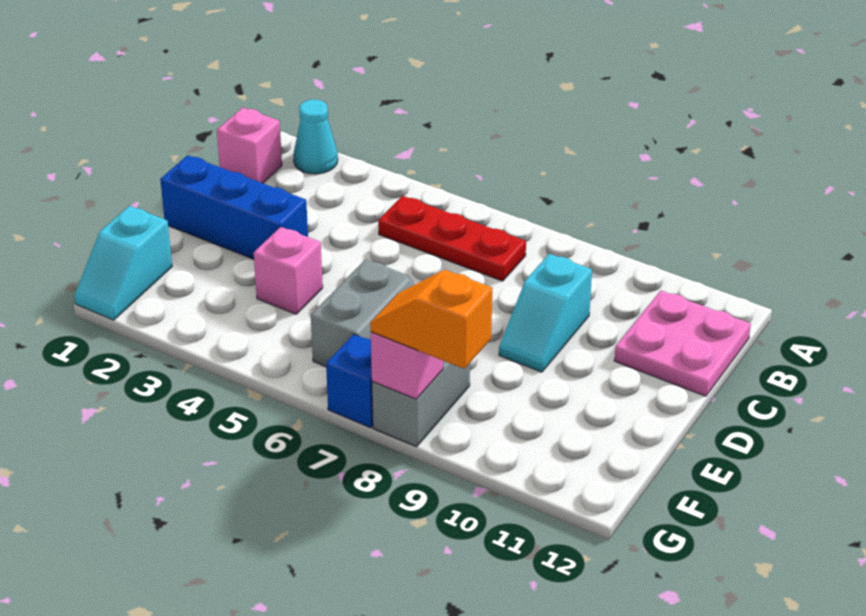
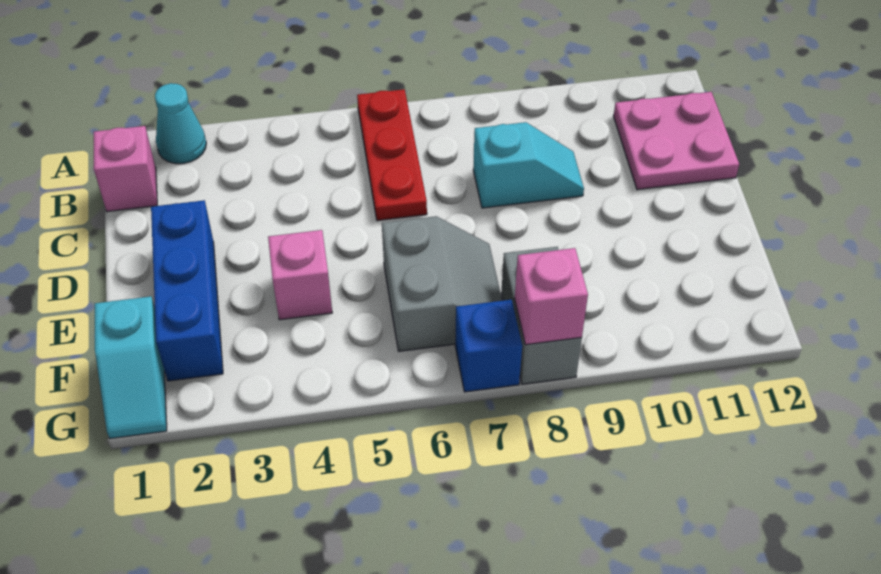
red plate B5:B7 level 1 -> red plate A6:C6 level 1
cyan slope C9:D9 level 1 top C -> cyan slope C8:C9 level 1 top 8
blue brick D1:D3 level 1 -> blue brick D2:F2 level 1
orange slope G8:G9 level 3 top 9 -> none

